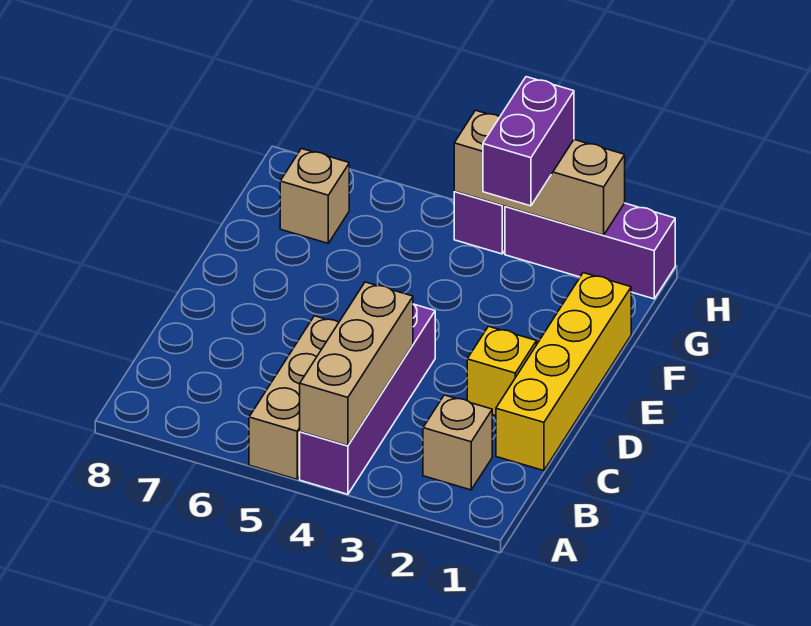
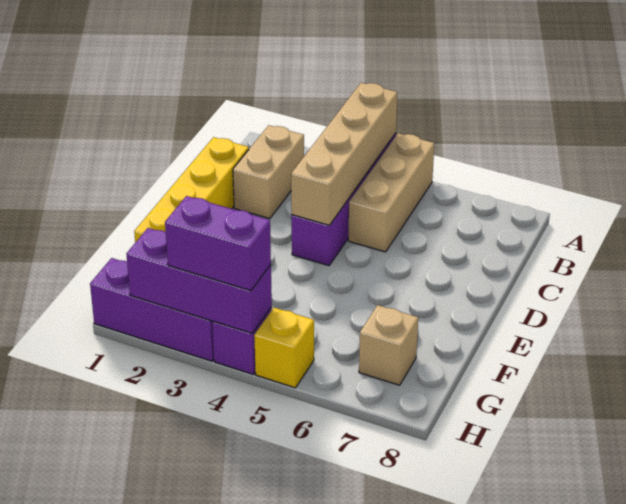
tan brick A4:C4 level 2 -> tan brick A4:D4 level 2
tan brick B2 level 1 -> tan brick B2:C2 level 1
yellow brick D2 level 1 -> yellow brick H5 level 1
purple brick G3:H3 level 3 -> purple brick H3:H4 level 3
tan brick H2:H4 level 2 -> purple brick H2:H4 level 2

